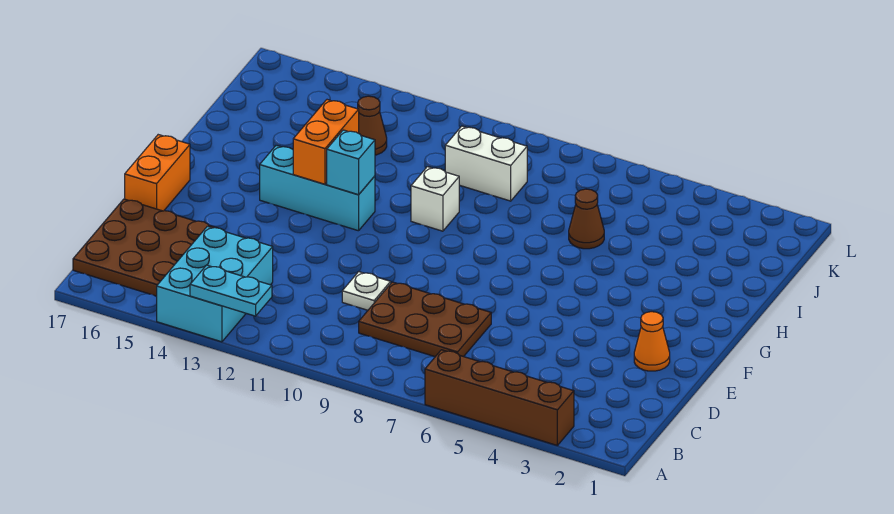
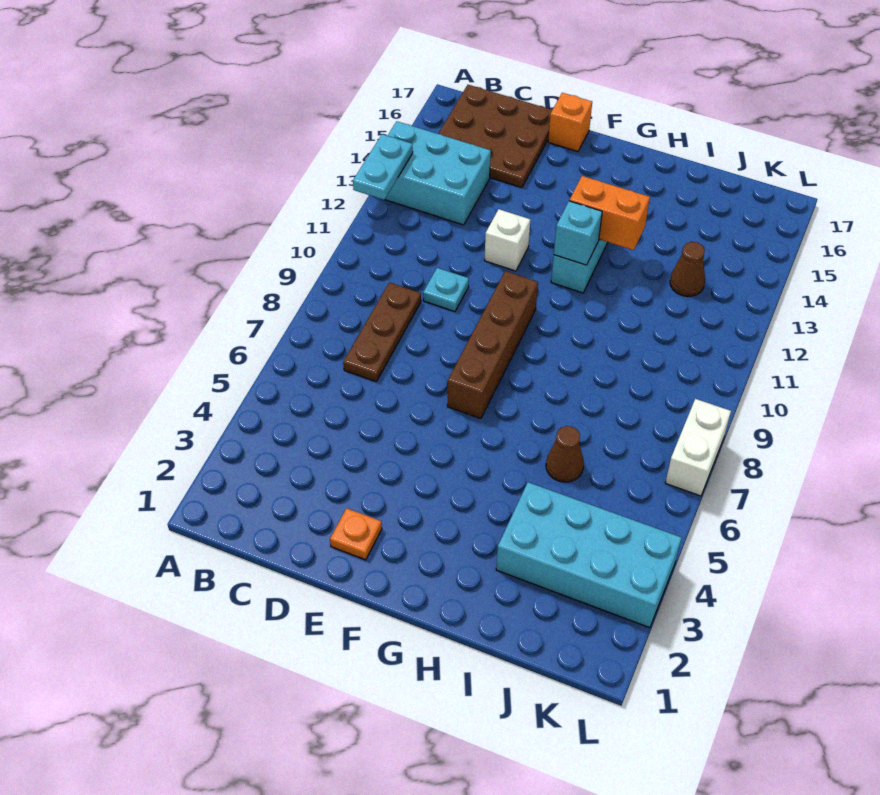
brown brick A3:A6 level 1 -> brown brick F7:F10 level 1
brown plate C7:D9 level 1 -> brown plate C7:C9 level 1
white plate D10 level 1 -> cyan plate D10 level 1
orange cone E2 level 1 -> orange plate E2 level 1
orange brick E17:F17 level 1 -> orange brick E17 level 1
white brick H10 level 1 -> white brick E12 level 1
none -> cyan brick I3:L4 level 1
white brick J9:J10 level 1 -> white brick L7:L8 level 1

